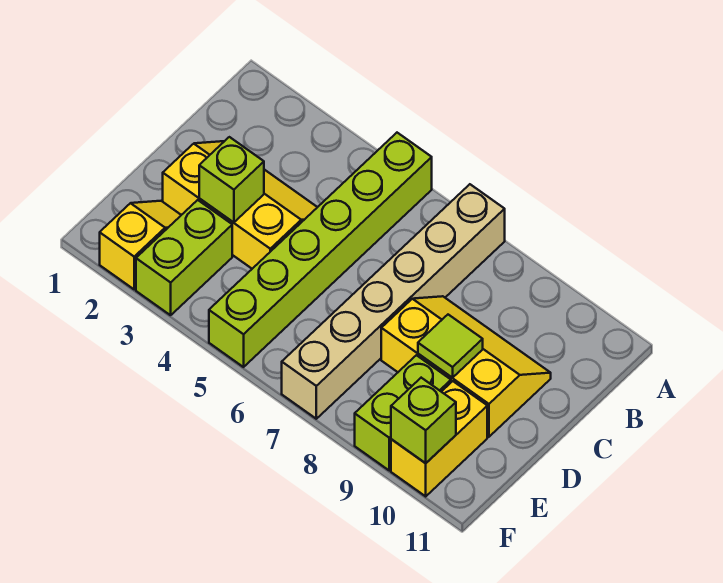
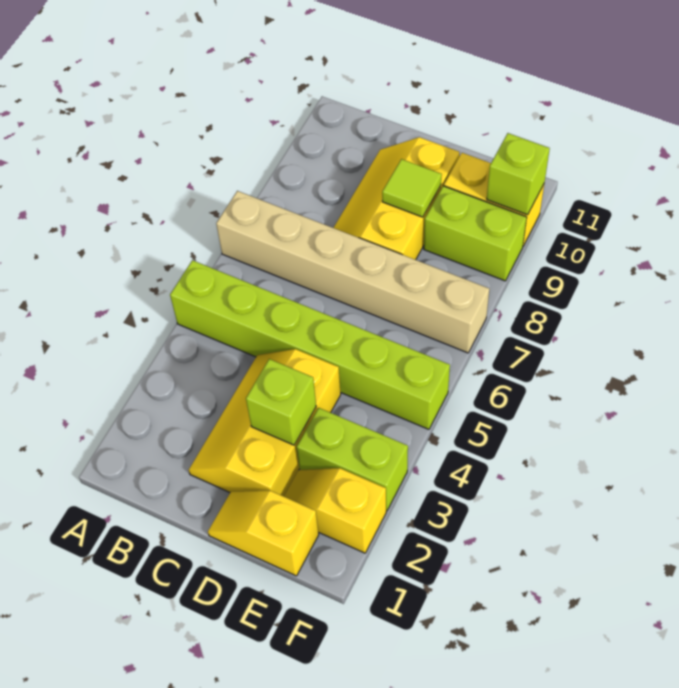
none -> yellow slope D1:E1 level 1 top E

